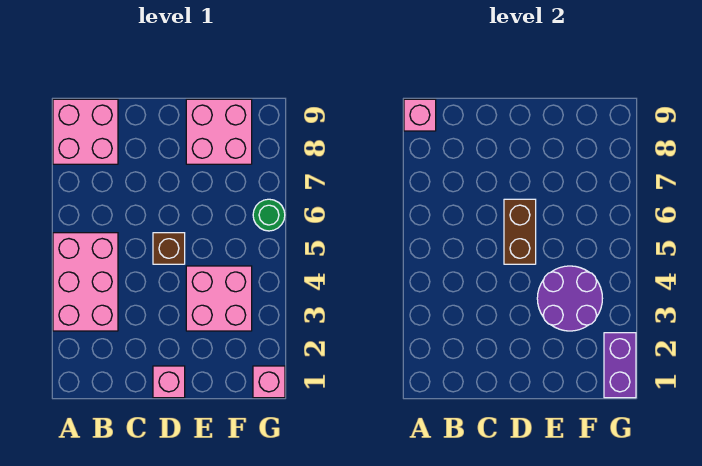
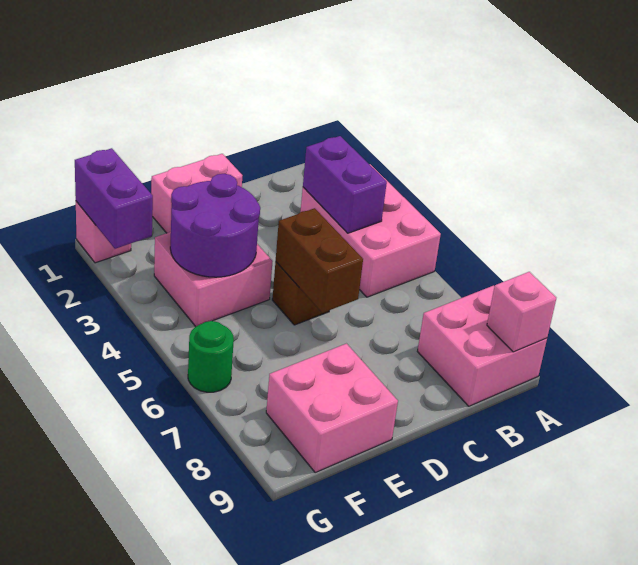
none -> purple brick B3:B4 level 2
pink brick D1 level 1 -> pink brick D1:E1 level 1

